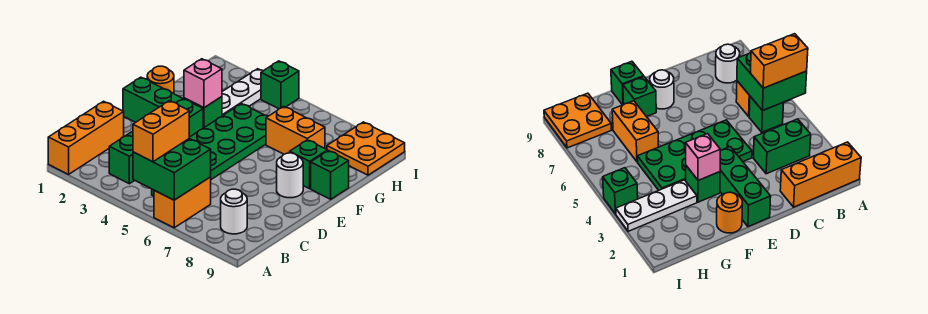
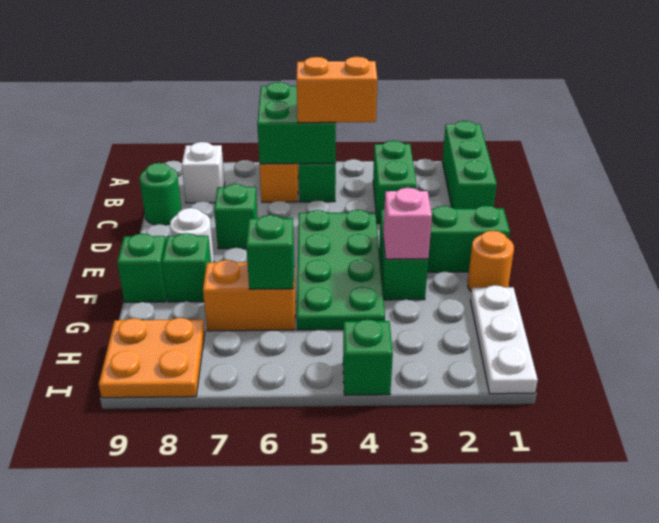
orange brick A1:C1 level 1 -> green brick A1:C1 level 1
orange brick A5:B5 level 3 -> orange brick B4:B5 level 3
white round brick B8 level 1 -> white brick B8 level 1
none -> green round brick C9 level 1
none -> green brick D7 level 1
white plate G3:I3 level 1 -> white plate G1:I1 level 1
none -> green brick G6 level 2

